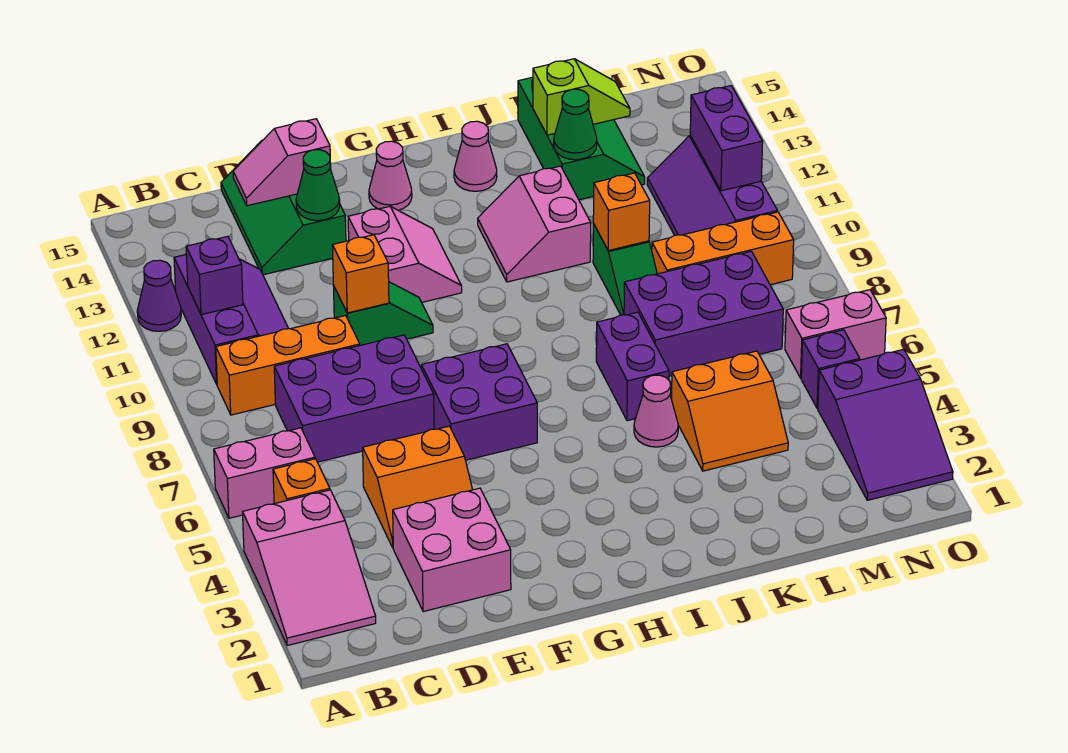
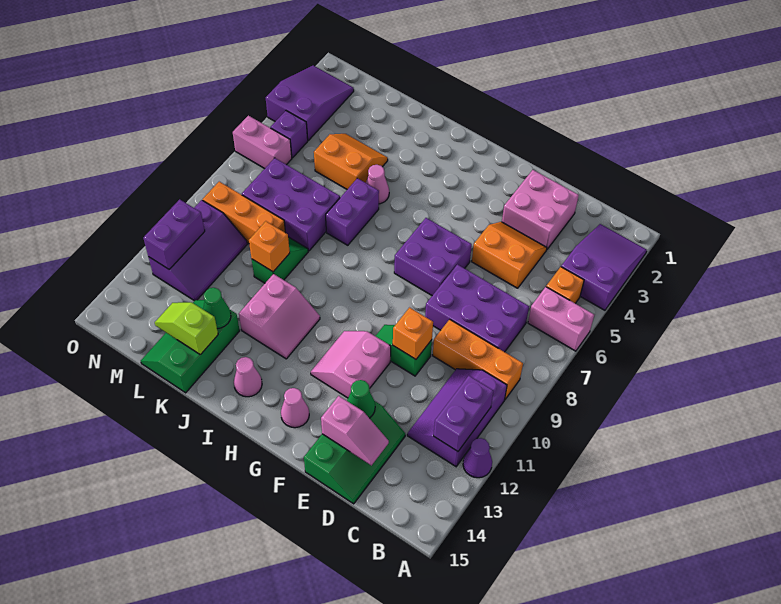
pink slope A2:B4 level 1 top 4 -> purple slope A2:B4 level 1 top 4
purple brick B11 level 2 -> purple brick B11:B12 level 2

